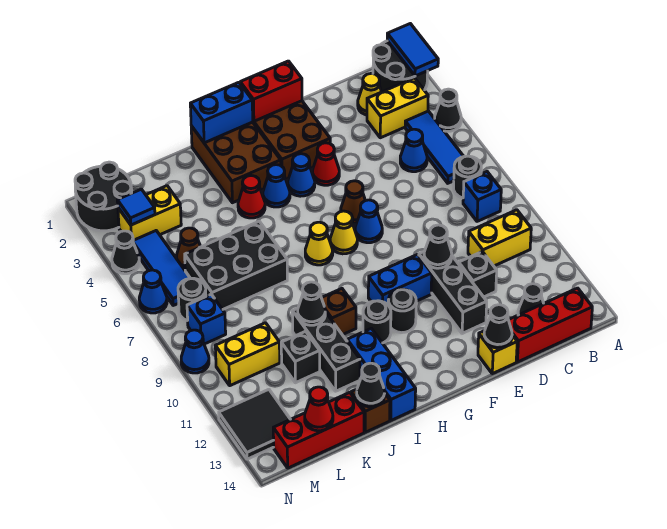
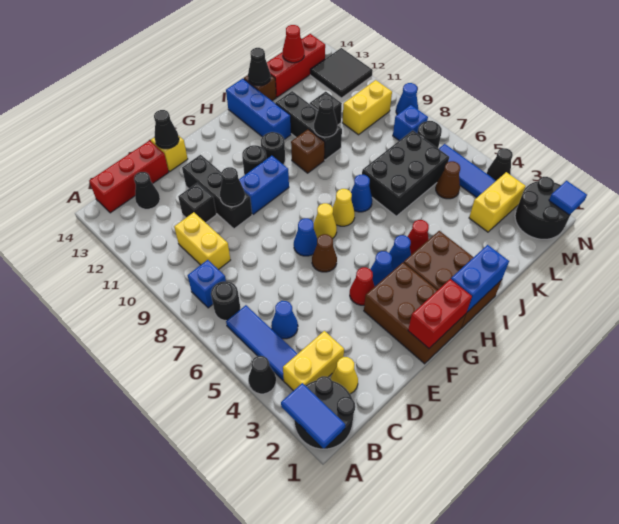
yellow brick B10:C10 level 1 -> yellow brick C9:C10 level 1
blue tile M3 level 2 -> blue tile N1 level 2
blue cone N6 level 1 -> blue cone I7 level 1

